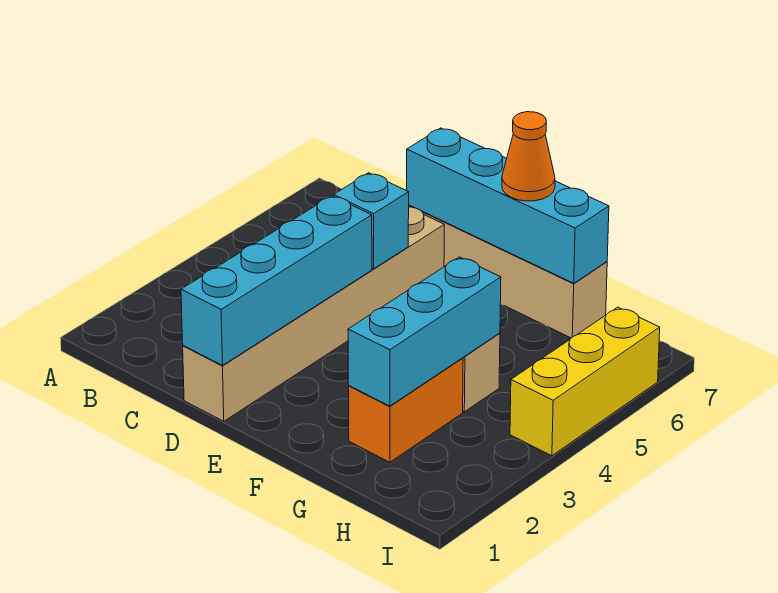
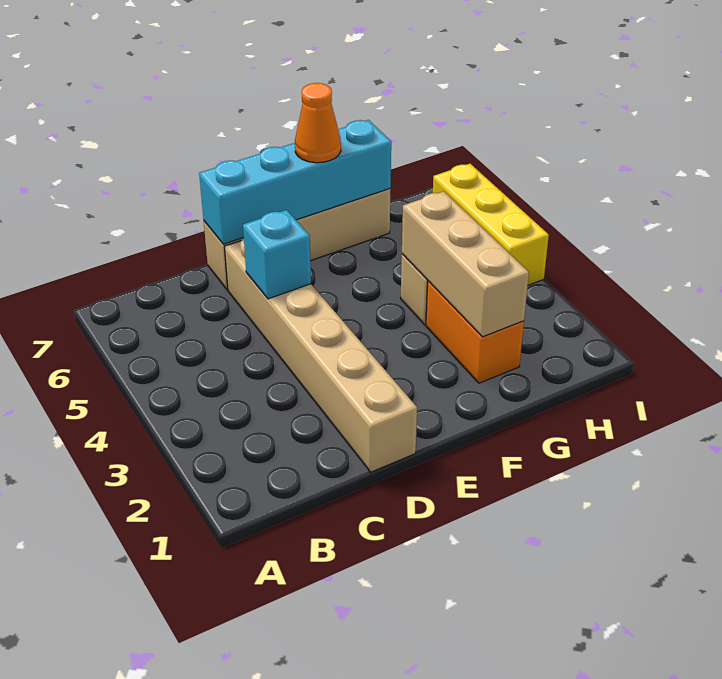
cyan brick D1:D4 level 2 -> none
cyan brick G2:G4 level 2 -> tan brick G2:G4 level 2

